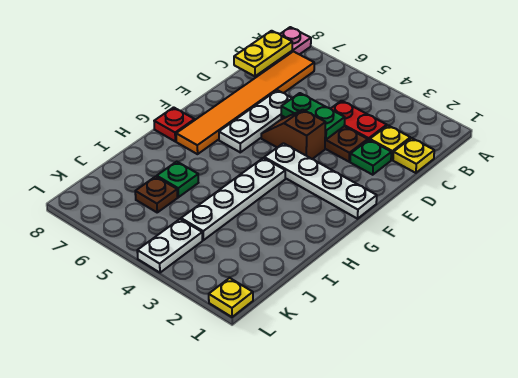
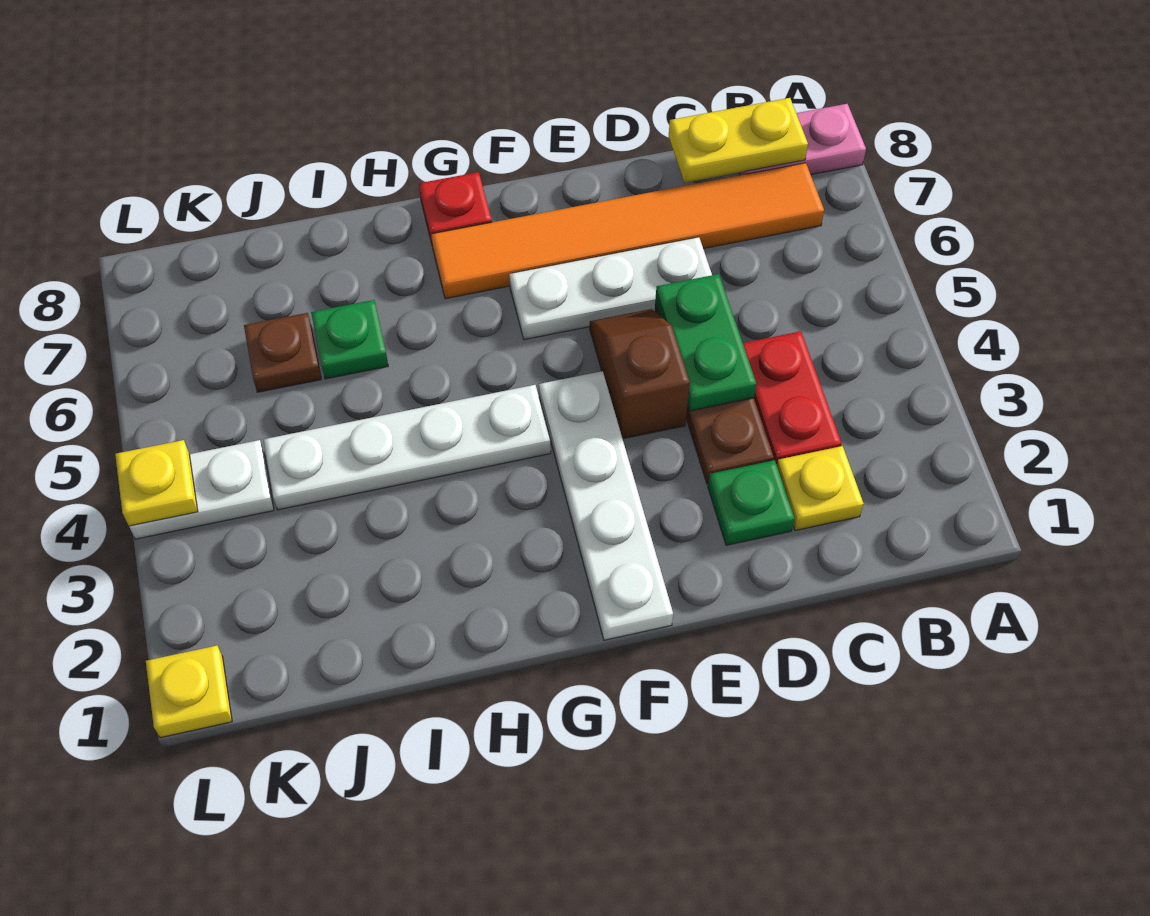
yellow plate C1 level 1 -> yellow plate L4 level 2

